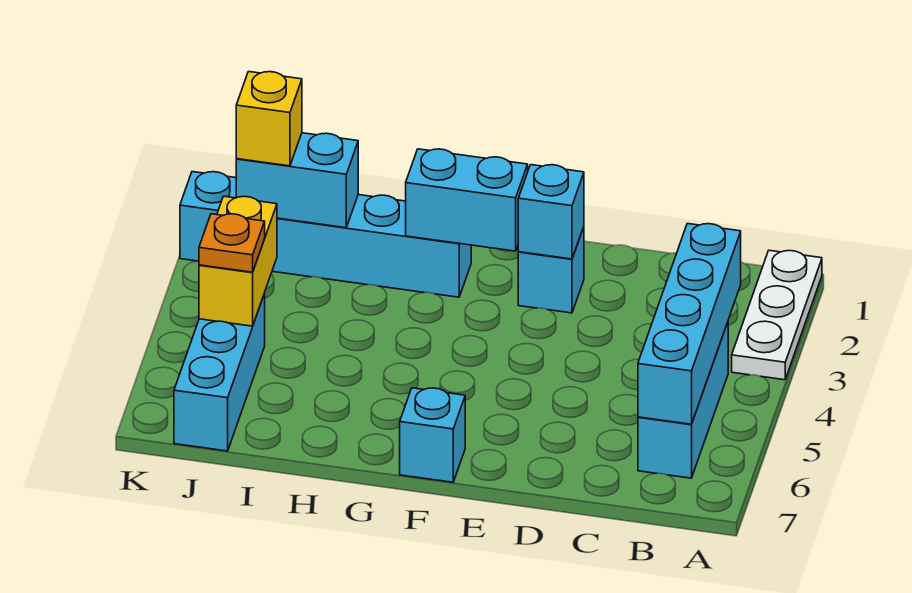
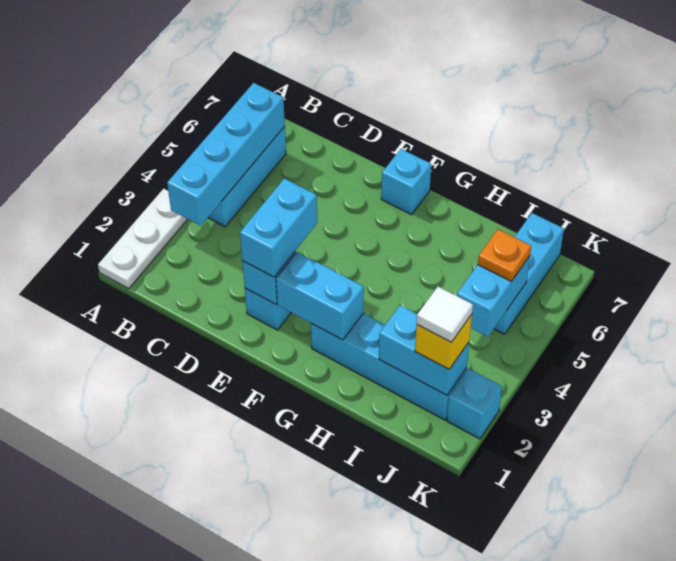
none -> cyan brick E2:E3 level 3
none -> white tile J2 level 4
yellow brick J4:J5 level 2 -> cyan brick J4:J5 level 2

